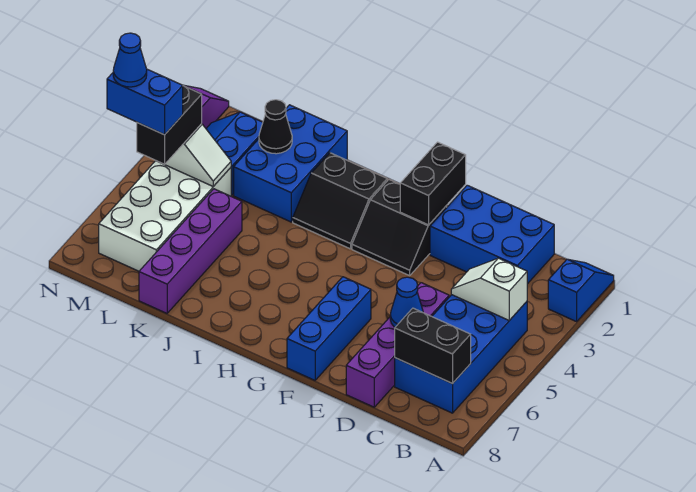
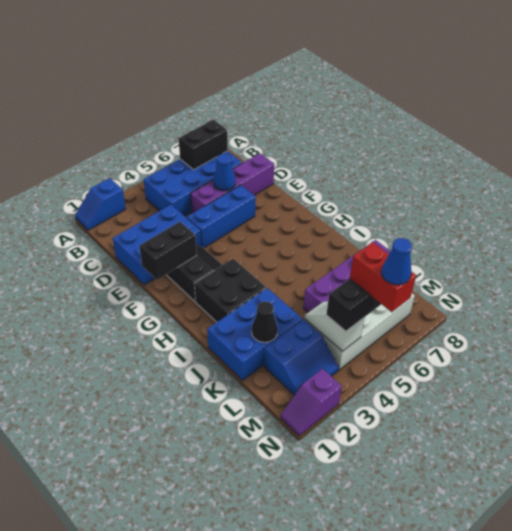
white slope B4:C4 level 2 top B -> none
black brick B7:C7 level 2 -> black brick B6:B7 level 2
blue brick C1:E2 level 1 -> blue brick D1:E3 level 1
blue brick F6:F8 level 1 -> blue brick E4:E6 level 1
black slope H2:I3 level 1 top 2 -> black brick H2:I3 level 1
blue brick M5:N5 level 4 -> red brick M5:N5 level 4

